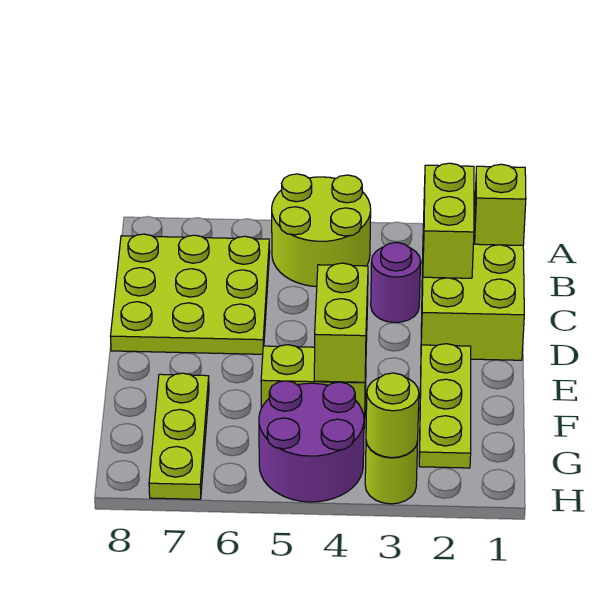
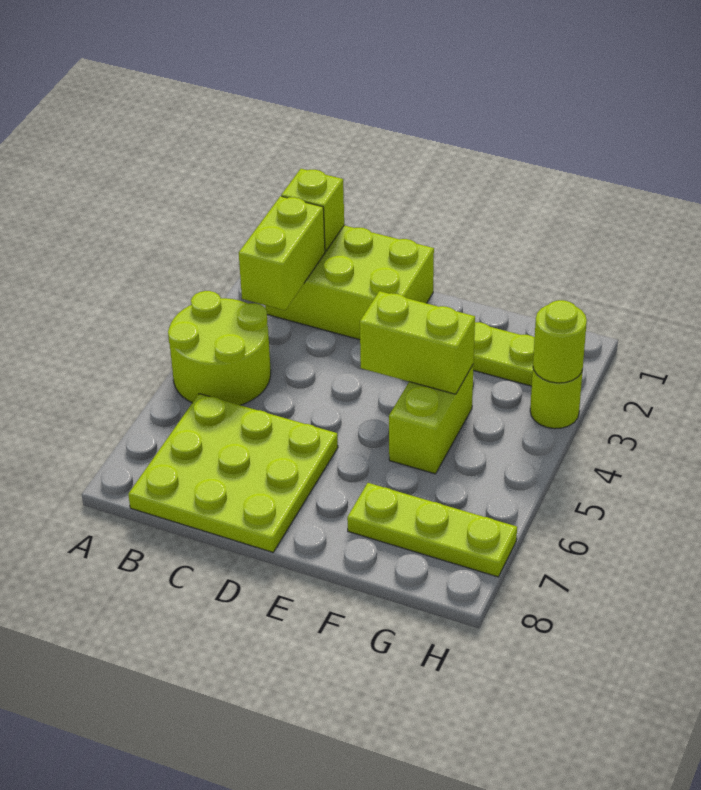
lime brick B2:C2 level 2 -> lime brick B2:B3 level 2
purple round brick C3 level 1 -> none
purple round brick G4:H5 level 1 -> none

